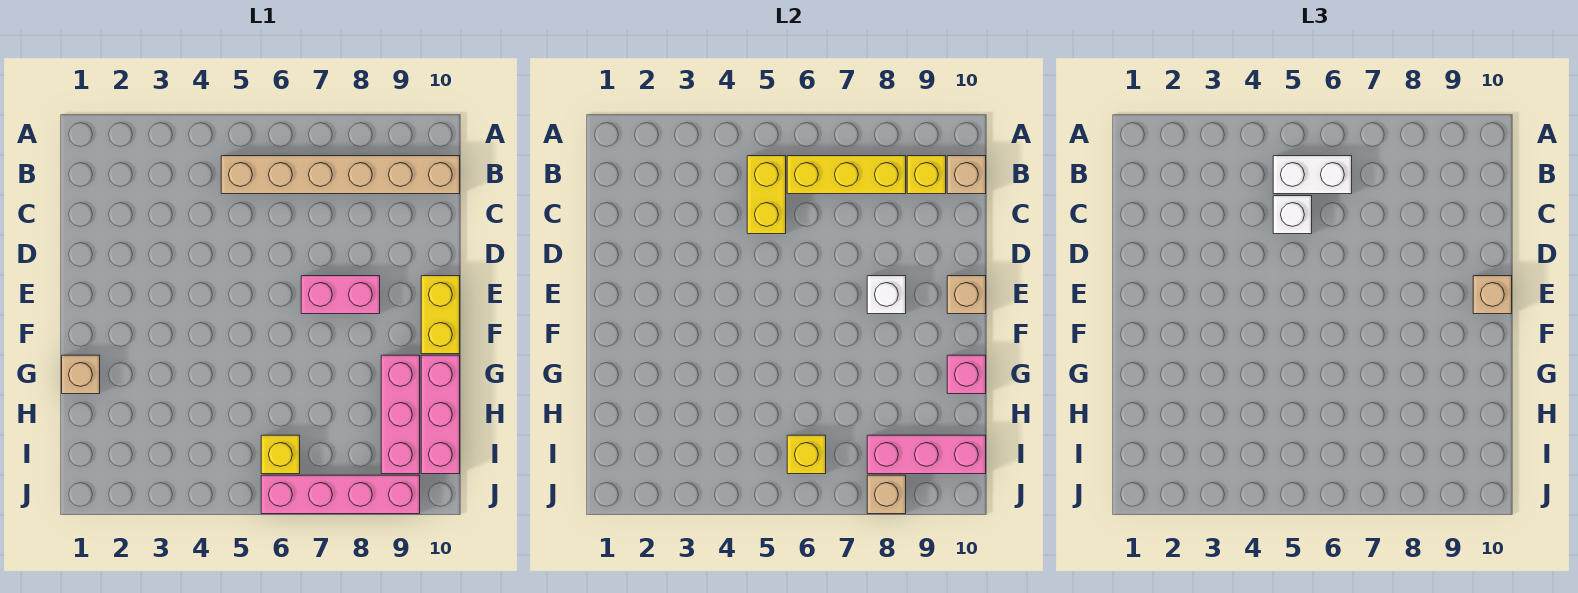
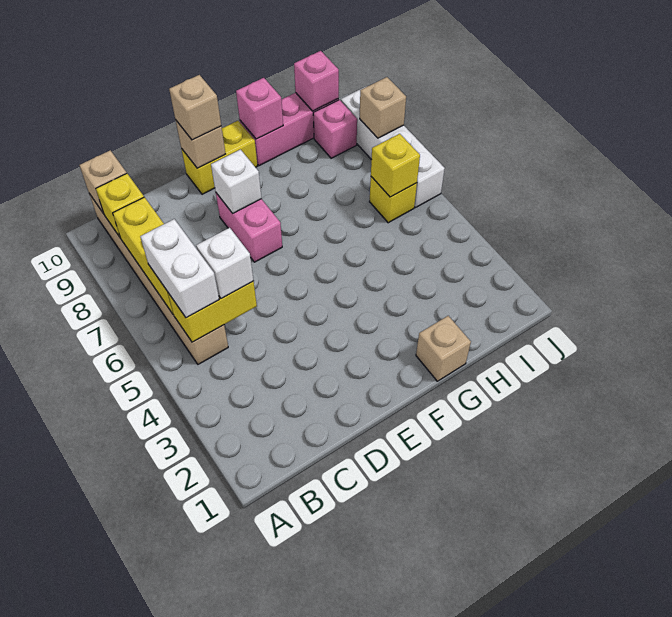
pink brick G9:I9 level 1 -> pink brick I9 level 1
pink brick I8:I10 level 2 -> pink brick I10 level 2
pink brick J6:J9 level 1 -> white brick J6:J9 level 1

